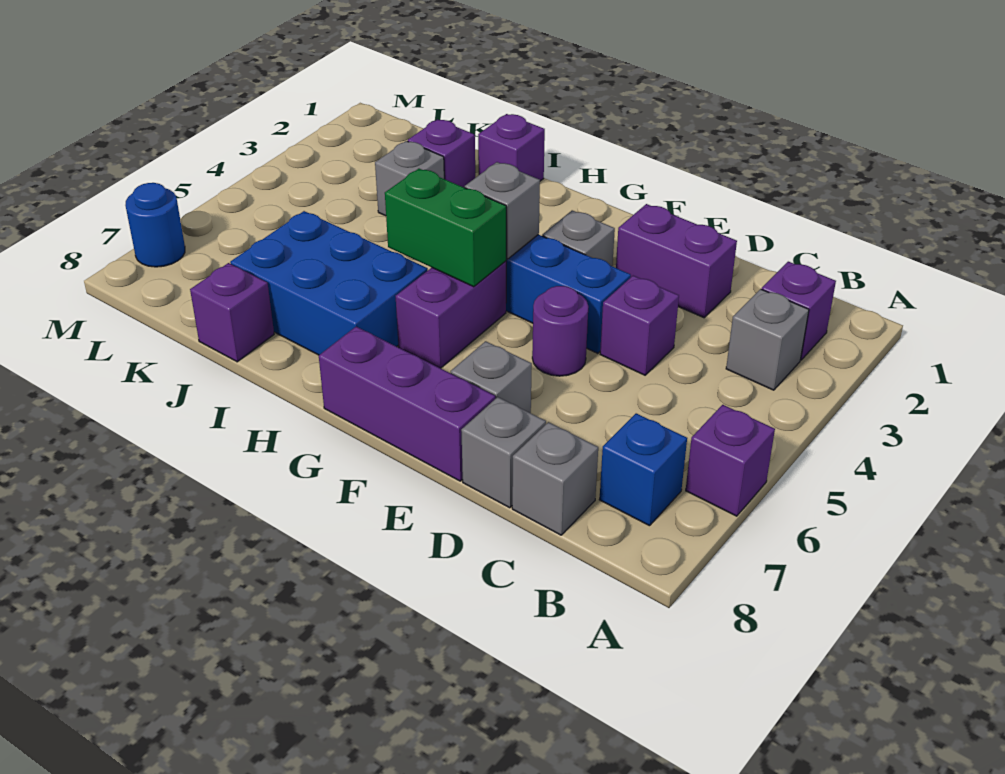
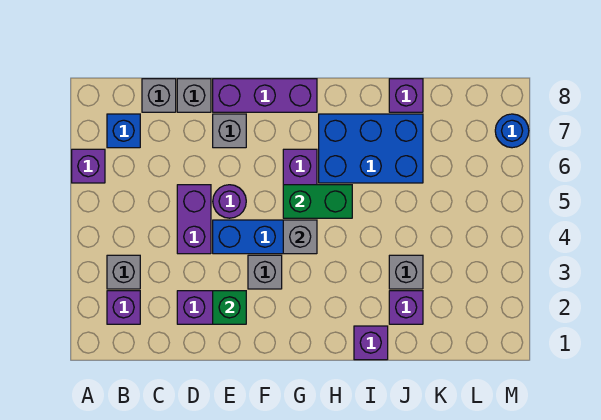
purple brick D4 level 1 -> purple brick D4:D5 level 1
none -> green brick E2 level 2

